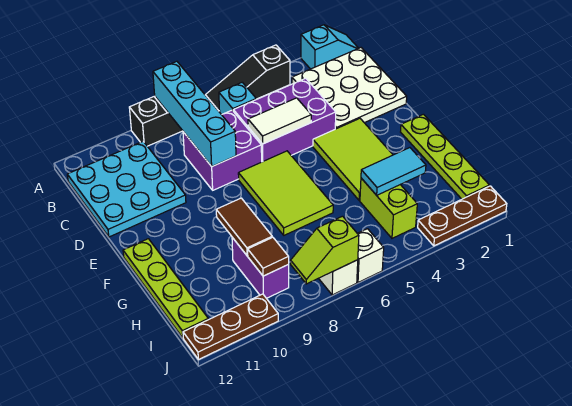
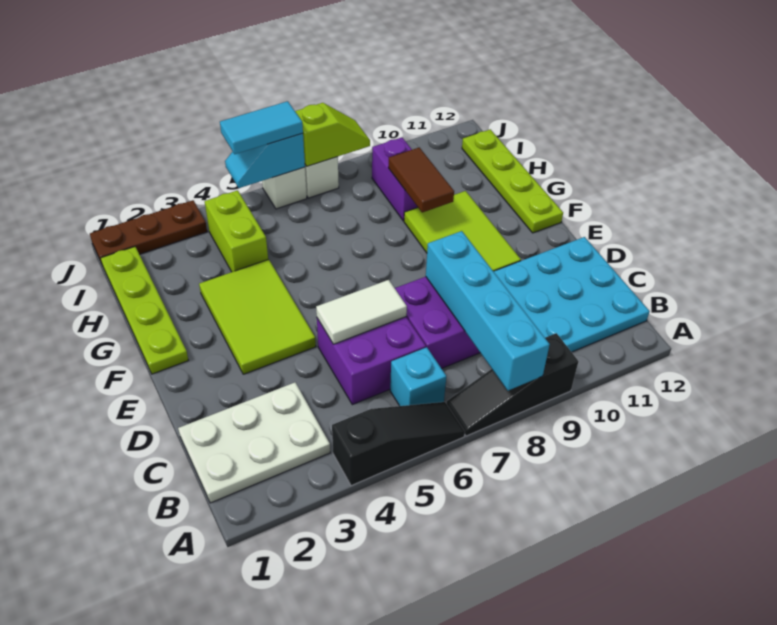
cyan slope A1:A2 level 1 top 2 -> cyan slope J5:J6 level 2 top 6
white plate B1:D3 level 1 -> white plate B1:C3 level 1
purple brick C4:D6 level 1 -> purple brick C5:D6 level 1
lime tile E6:G7 level 1 -> lime tile E9:G10 level 1
cyan tile H3:H4 level 2 -> cyan tile J5:J6 level 3
brown tile I9 level 2 -> none
brown plate J10:J12 level 1 -> none

